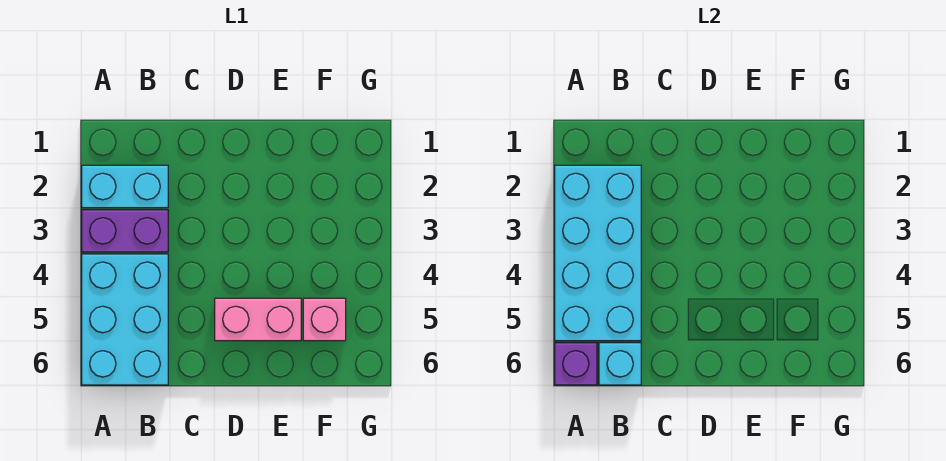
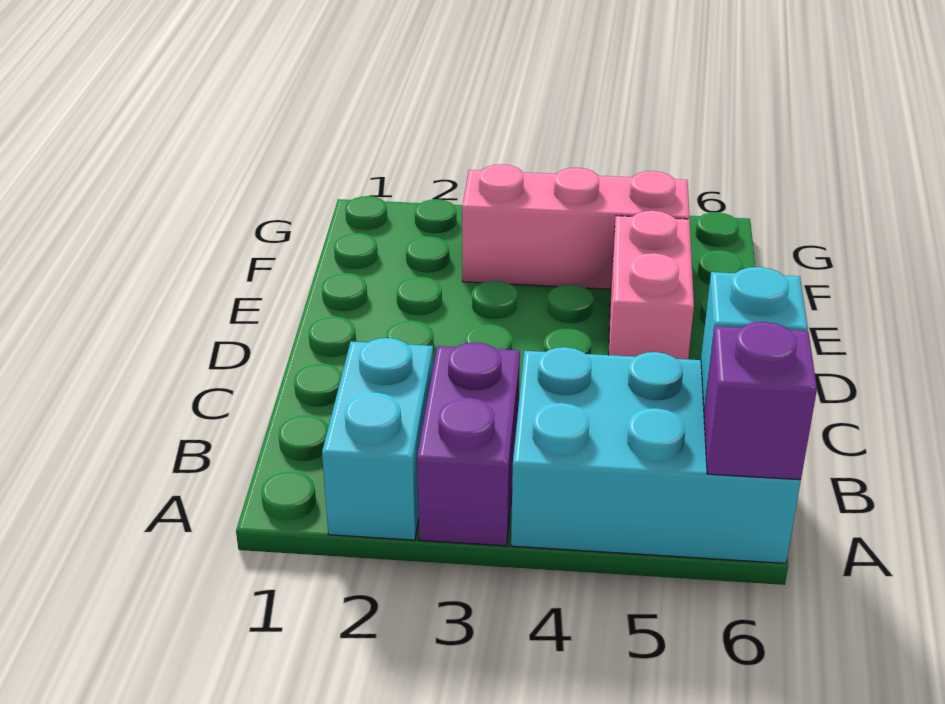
cyan brick A2:B5 level 2 -> none
pink brick F5 level 1 -> pink brick F3:F5 level 1

